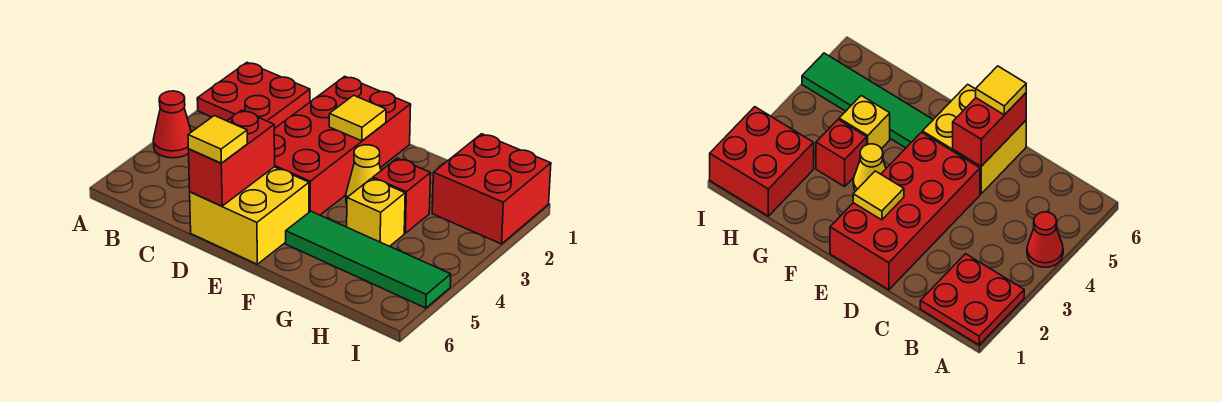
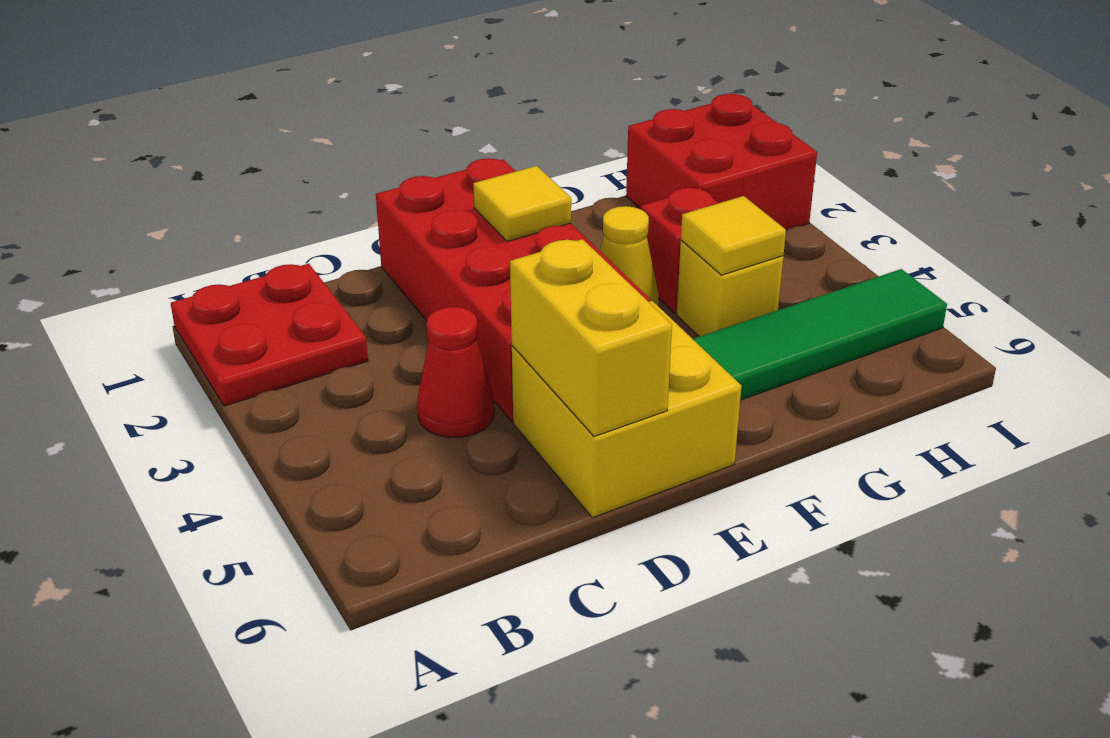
red cone A4 level 1 -> red cone C4 level 1
red brick D5:D6 level 2 -> yellow brick D5:D6 level 2
yellow tile D6 level 3 -> yellow tile G4 level 2

